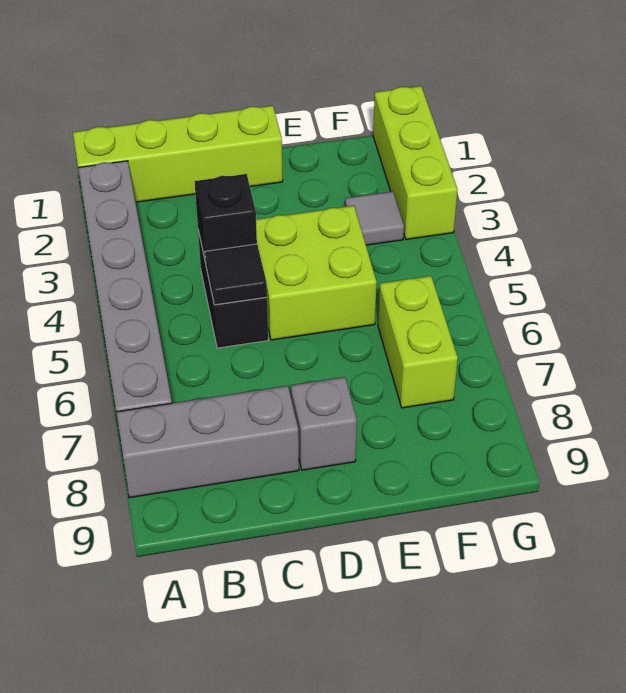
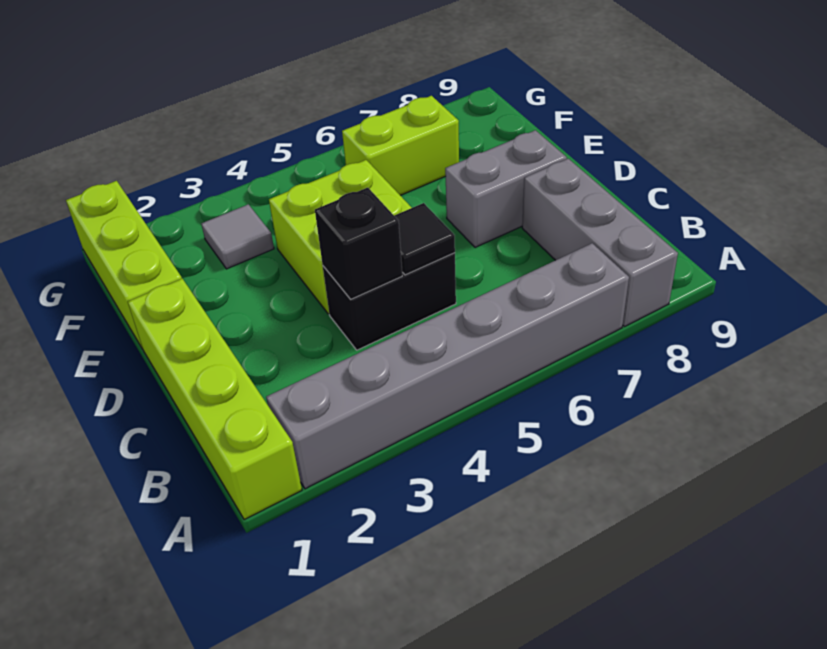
grey brick D8 level 1 -> grey brick D7:D8 level 1
lime brick G1:G3 level 1 -> lime brick E1:G1 level 1

